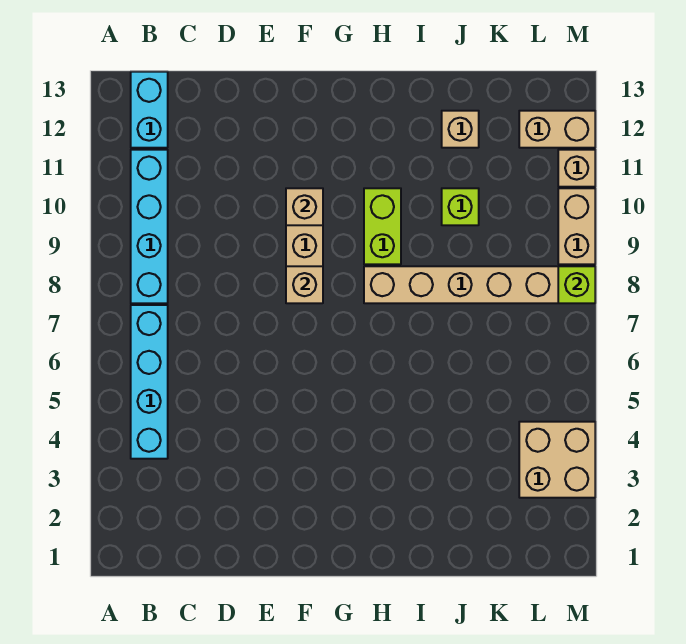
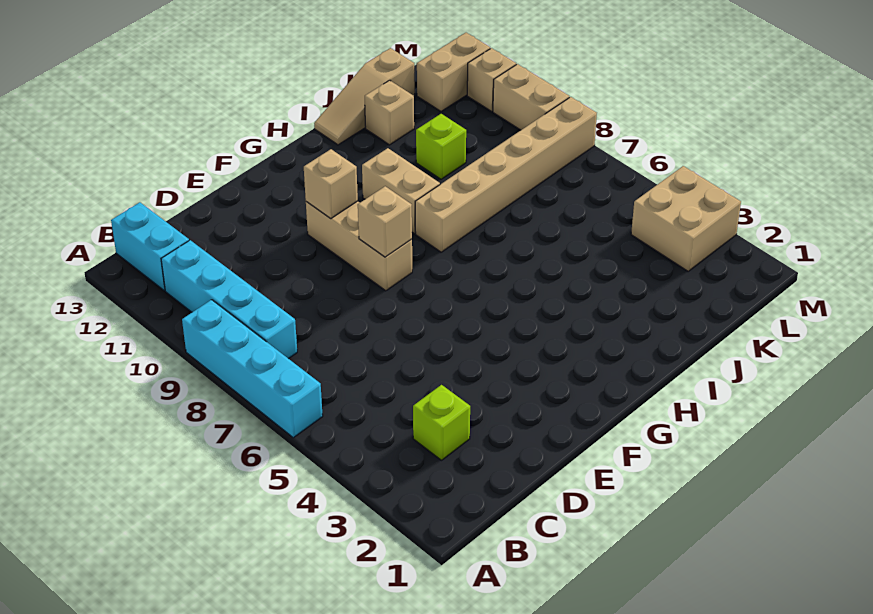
cyan brick B4:B7 level 1 -> cyan brick A6:A9 level 1
lime brick H9:H10 level 1 -> tan brick H9:H10 level 1
none -> tan slope I13:K13 level 1 top K
lime brick M8 level 2 -> lime brick C3 level 1

